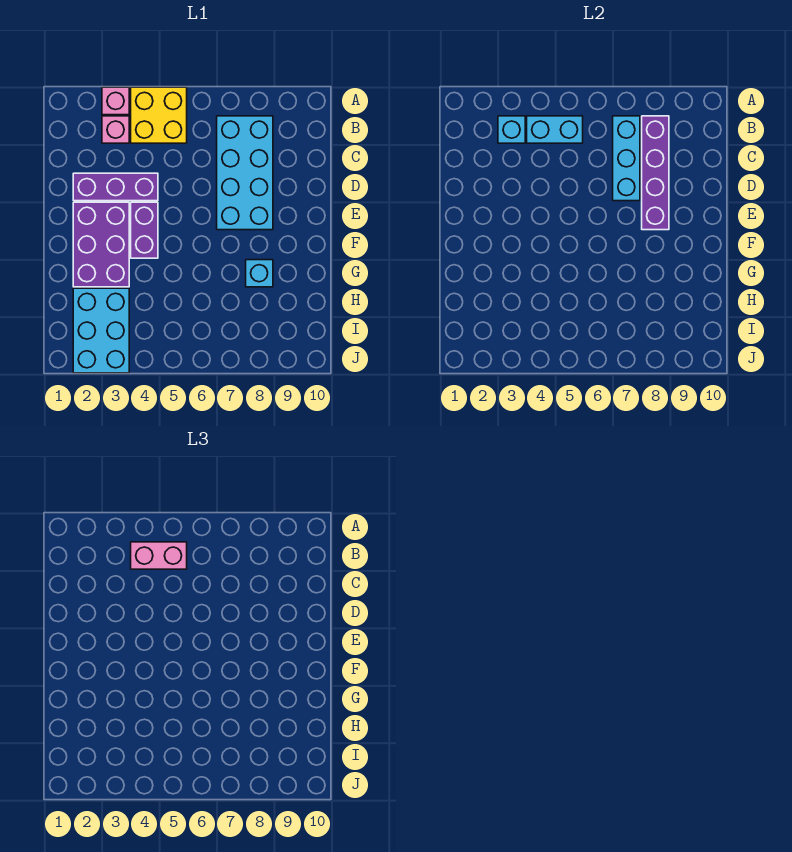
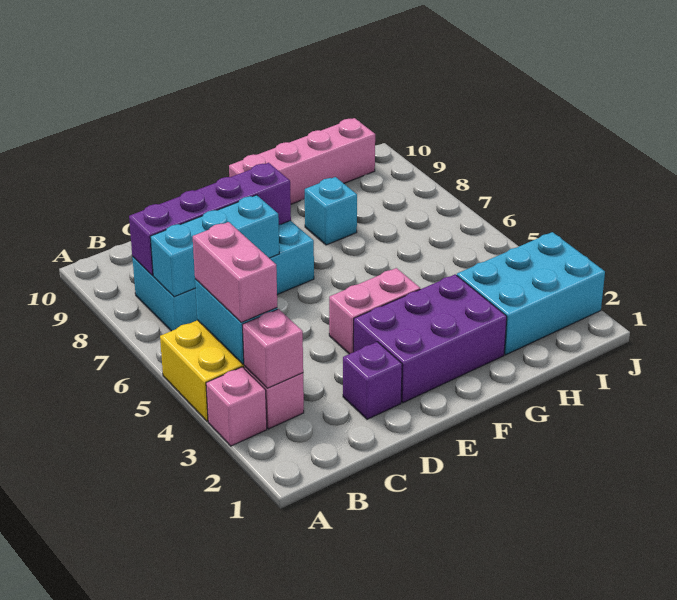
cyan brick B3 level 2 -> pink brick B3 level 2
purple brick D2:D4 level 1 -> purple brick D2 level 1
purple brick E4:F4 level 1 -> pink brick E4:F4 level 1
none -> pink brick F10:I10 level 1

